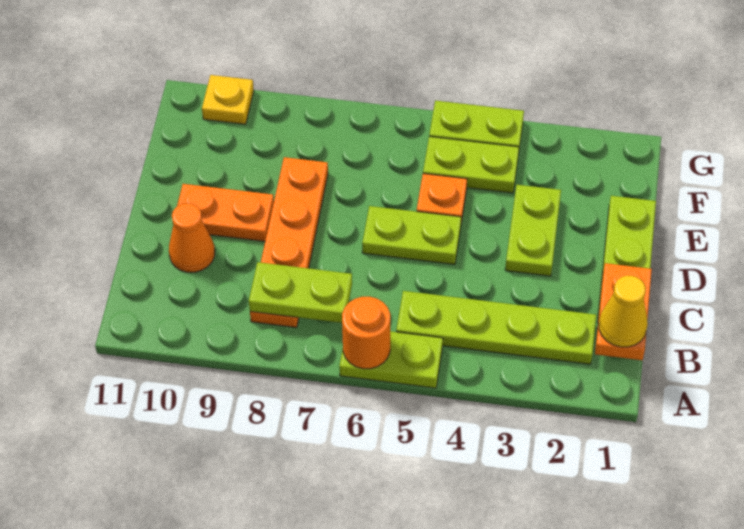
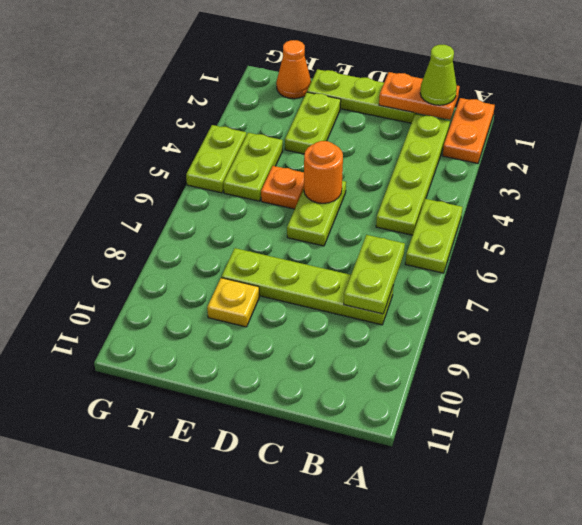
orange round brick A6 level 2 -> orange round brick D5 level 2
yellow cone B1 level 3 -> lime cone B1 level 3
orange plate B8:E8 level 1 -> lime plate B8:E8 level 1
orange cone C10 level 1 -> orange cone F1 level 1
lime plate D3:E3 level 1 -> lime plate E2:E3 level 1
orange plate D9:D10 level 1 -> orange plate A1:A2 level 1
yellow plate G10 level 1 -> yellow plate E9 level 1

